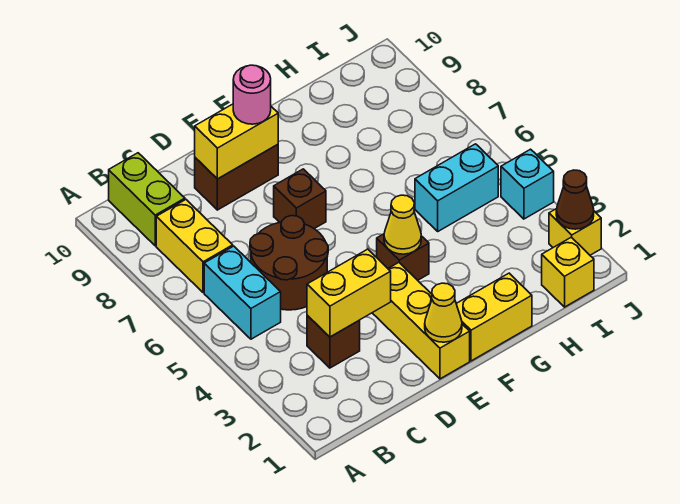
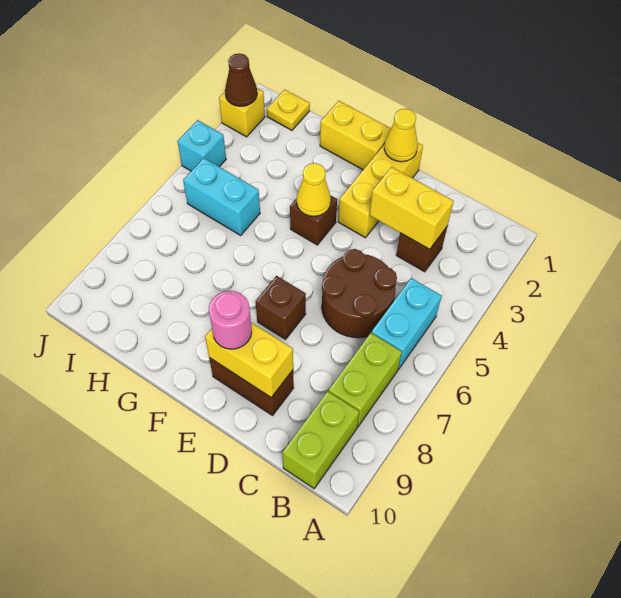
yellow brick B7:B8 level 1 -> lime brick B7:B8 level 1
yellow brick I1 level 1 -> yellow plate I1 level 1

